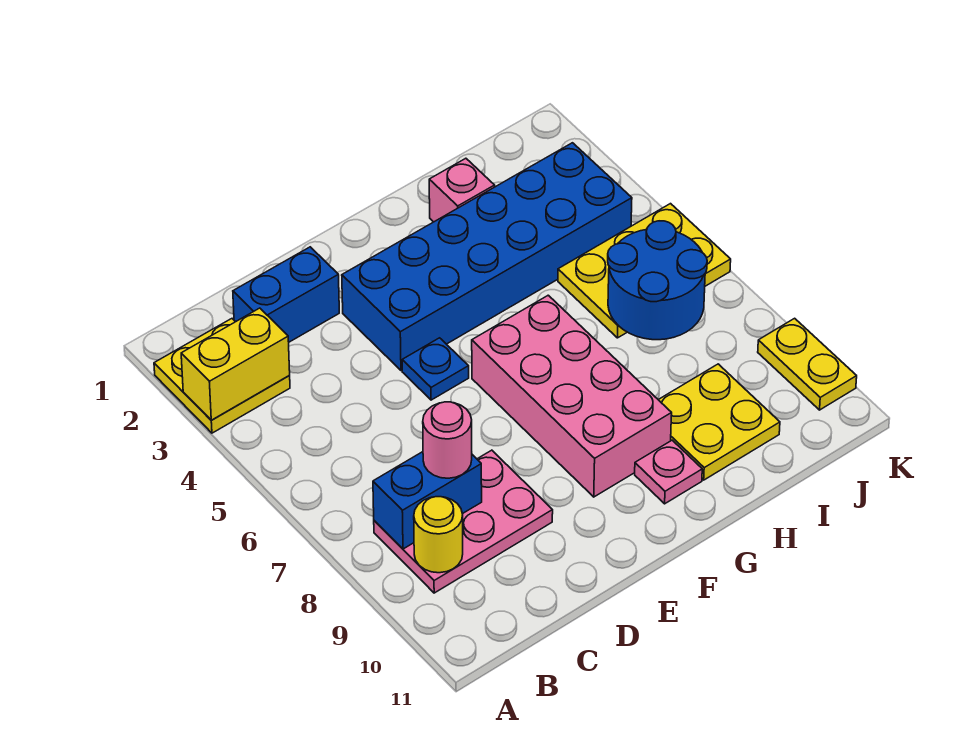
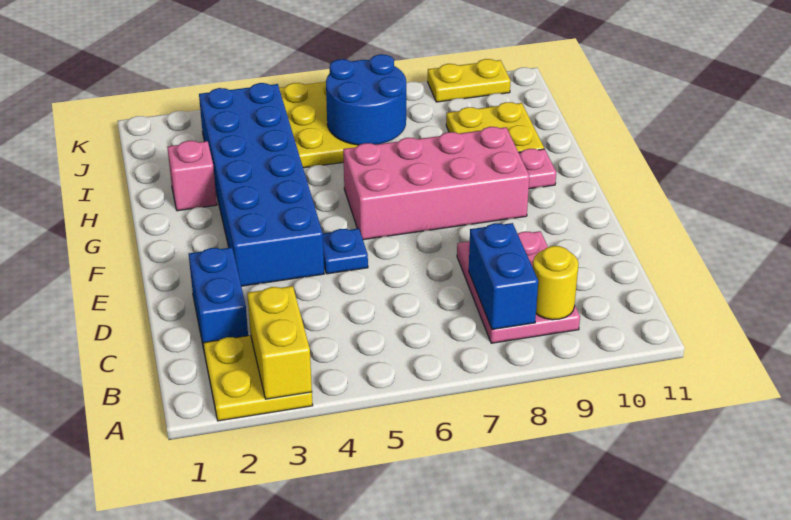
pink round brick C8 level 3 -> none

